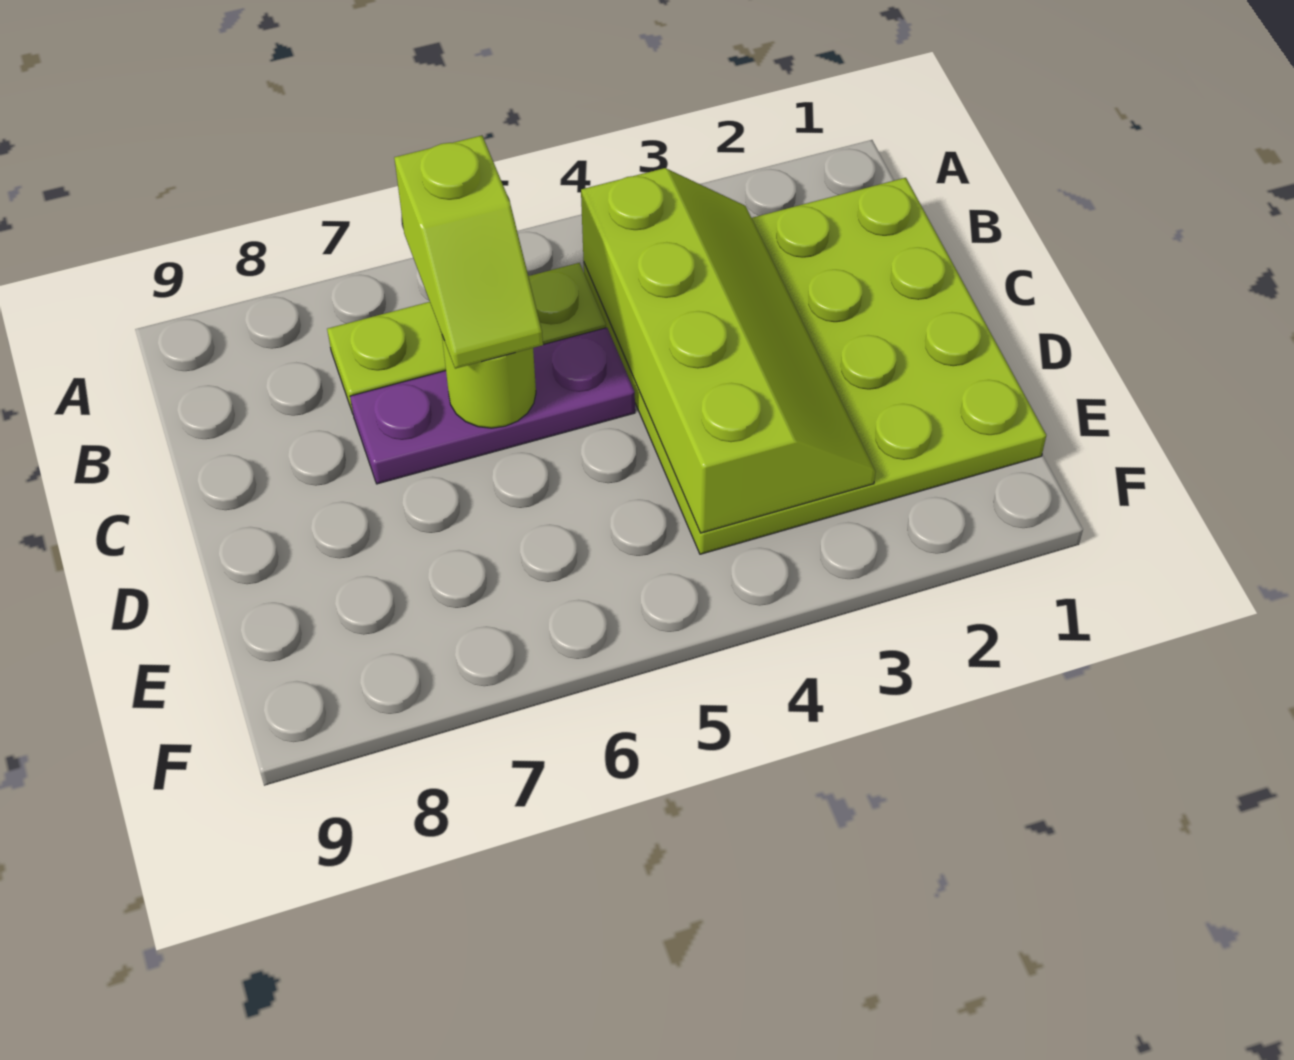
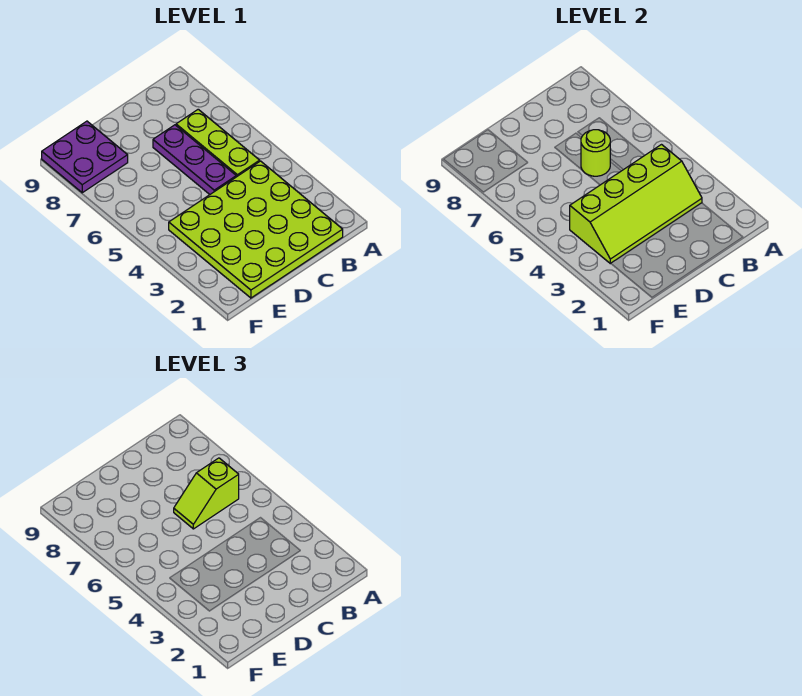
none -> purple plate E8:F9 level 1

